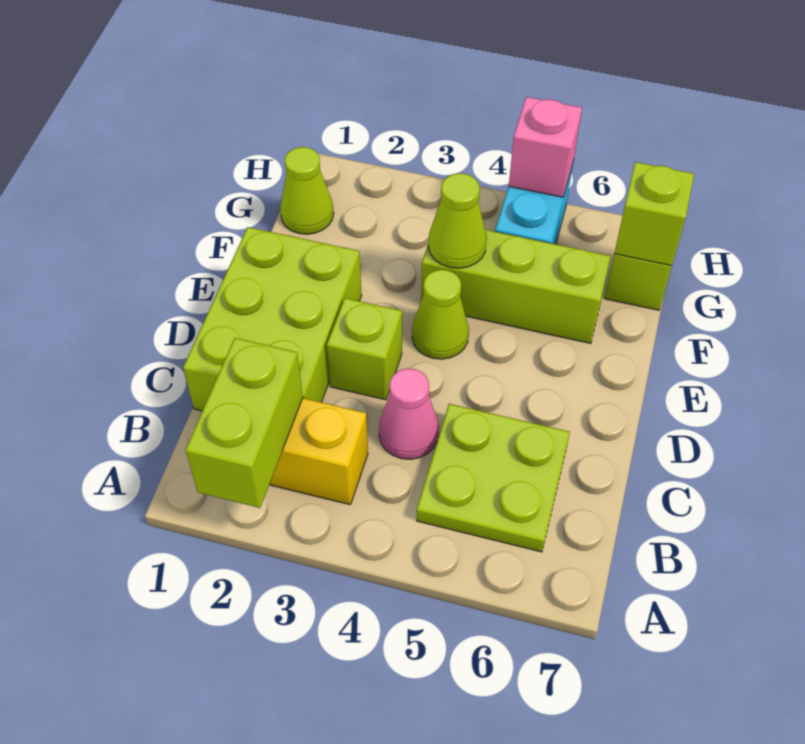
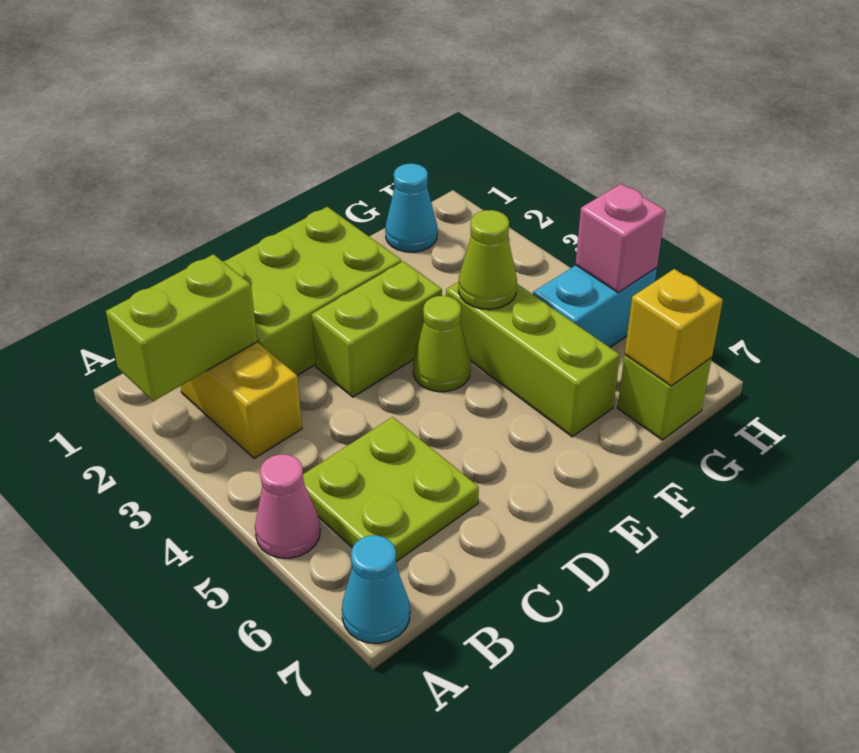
none -> cyan cone A7 level 1
pink cone C4 level 1 -> pink cone A5 level 1
lime brick D3 level 1 -> lime brick D3:E3 level 1
lime cone G1 level 1 -> cyan cone G1 level 1
lime brick G7 level 2 -> yellow brick G7 level 2

